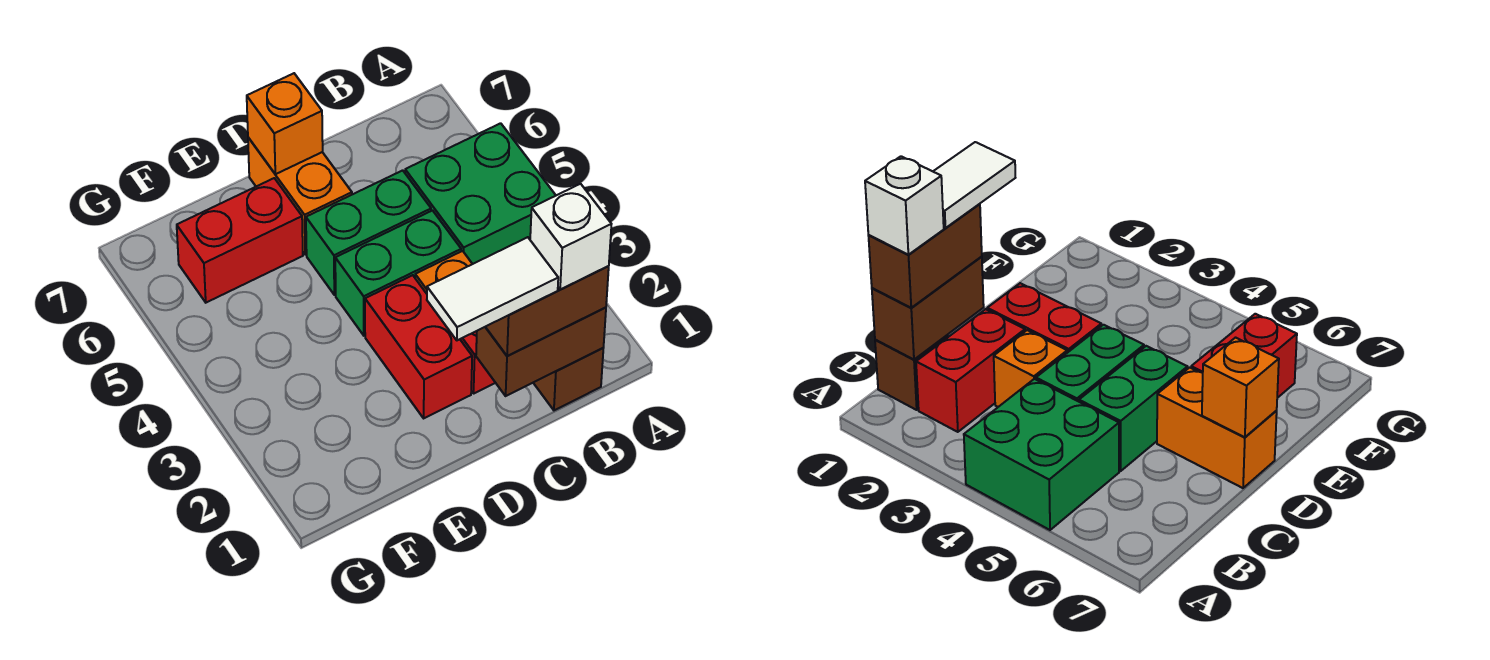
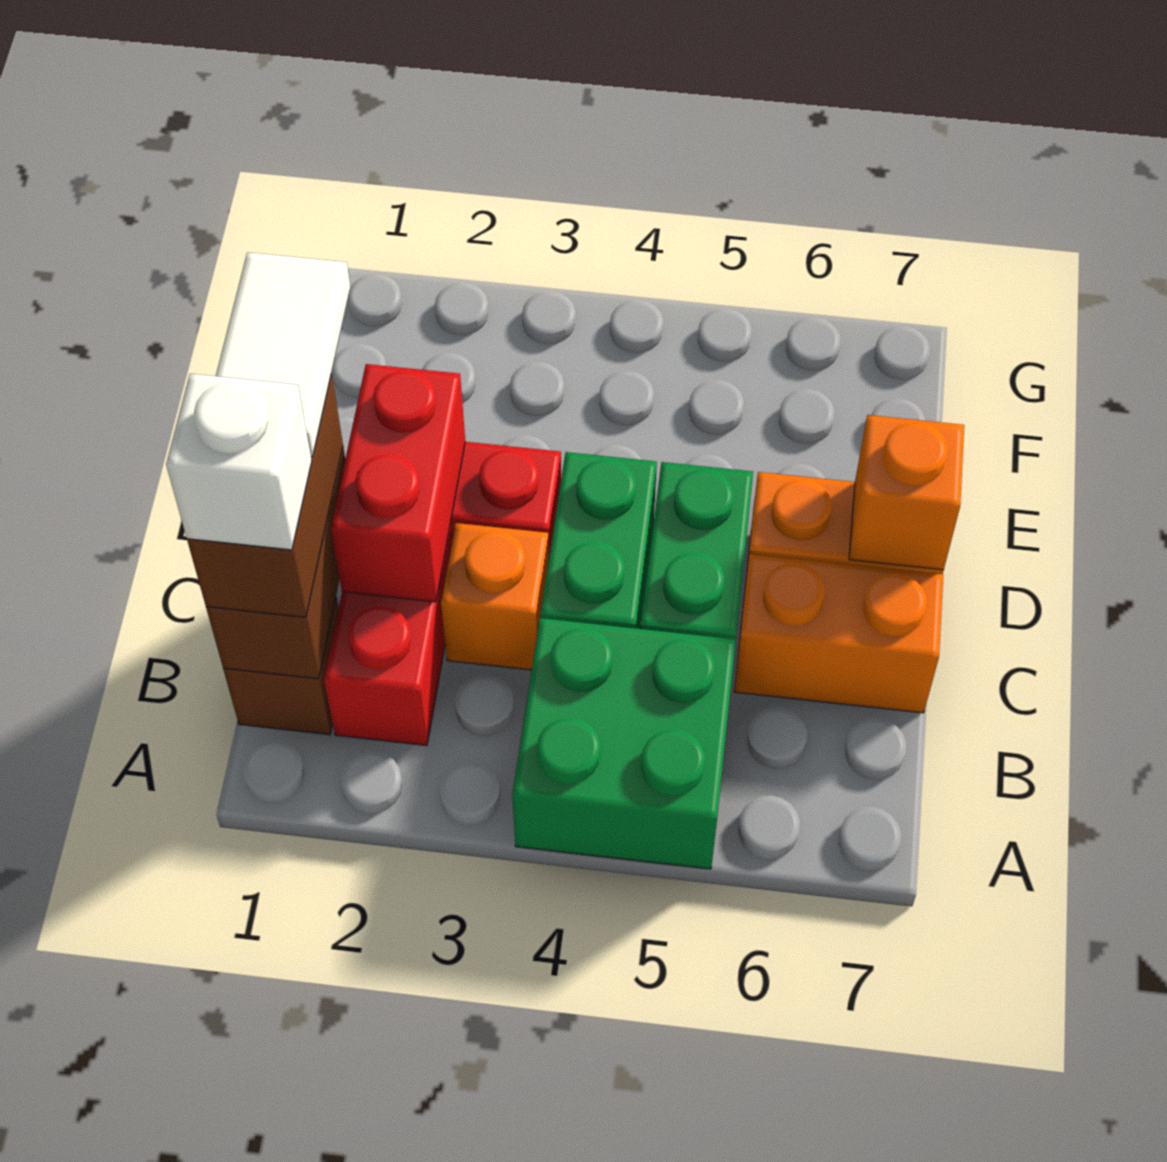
none -> orange brick C6:C7 level 1
red brick E6:F6 level 1 -> red brick C2:D2 level 2

